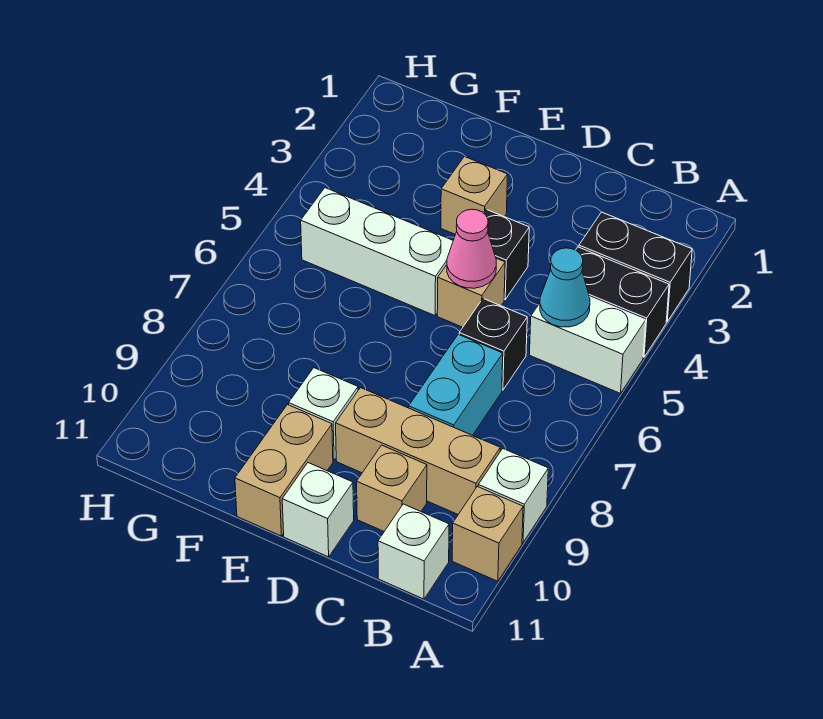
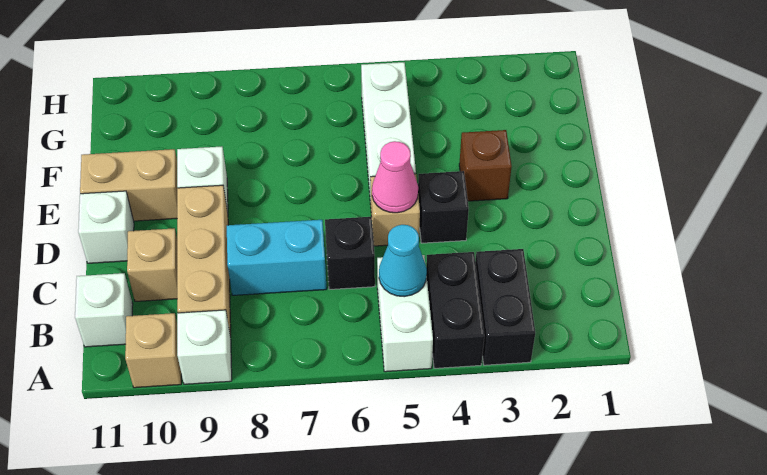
tan brick E3 level 1 -> brown brick E3 level 1

